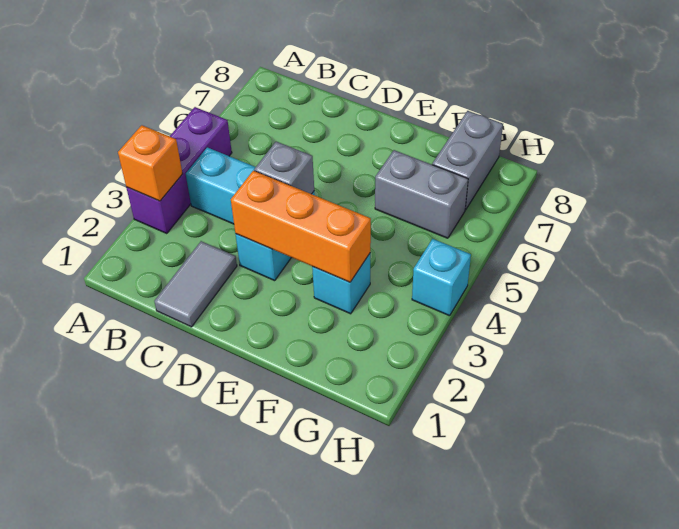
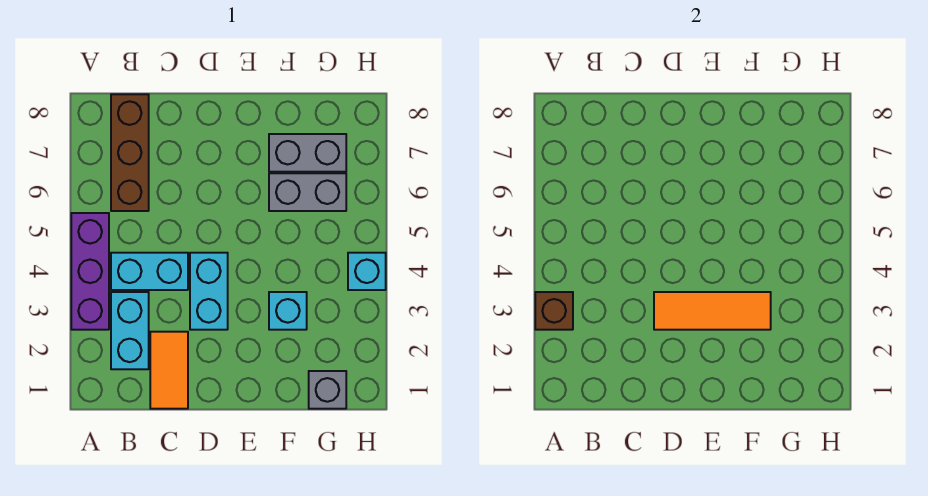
orange brick A3 level 2 -> brown brick A3 level 2
none -> cyan brick B2:B3 level 1
none -> brown brick B6:B8 level 1
grey tile C1:C2 level 1 -> orange tile C1:C2 level 1
orange brick D3:F3 level 2 -> orange tile D3:F3 level 2
grey brick D4 level 2 -> grey brick G1 level 1
grey brick G7:G8 level 1 -> grey brick F7:G7 level 1

